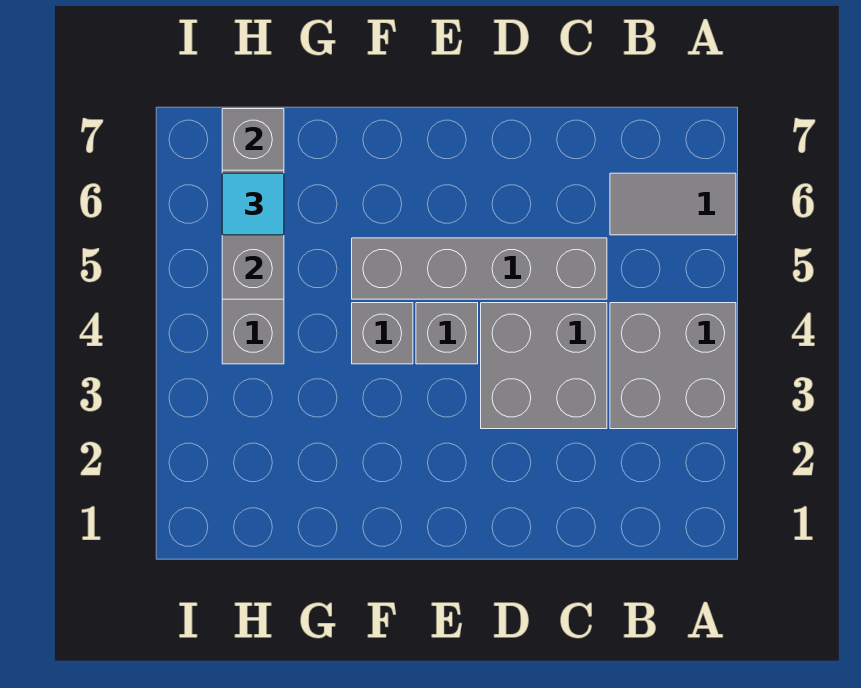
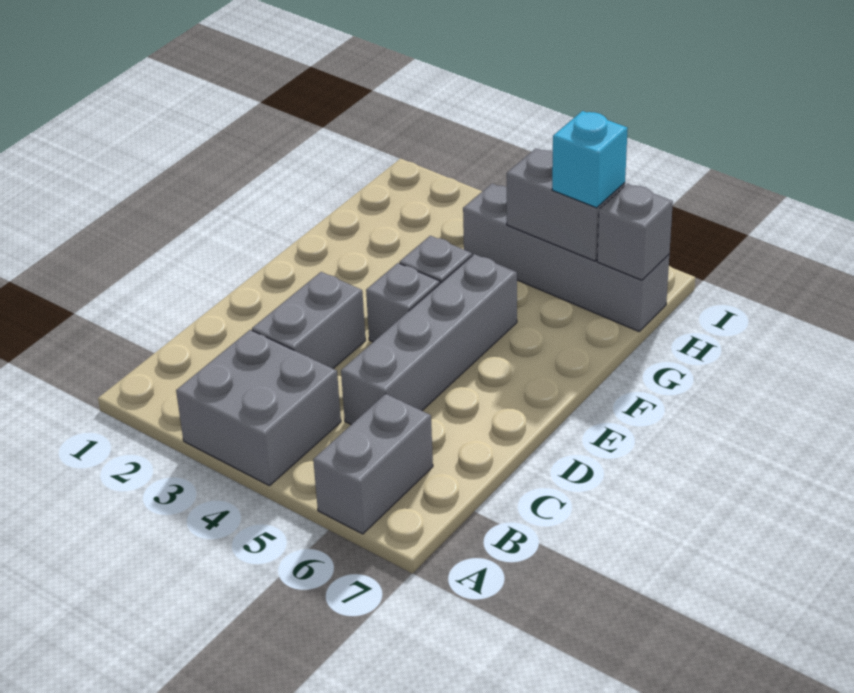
grey tile A6:B6 level 1 -> grey brick A6:B6 level 1
grey brick C3:D4 level 1 -> grey brick C3:D3 level 1
cyan tile H6 level 3 -> cyan brick H6 level 3

